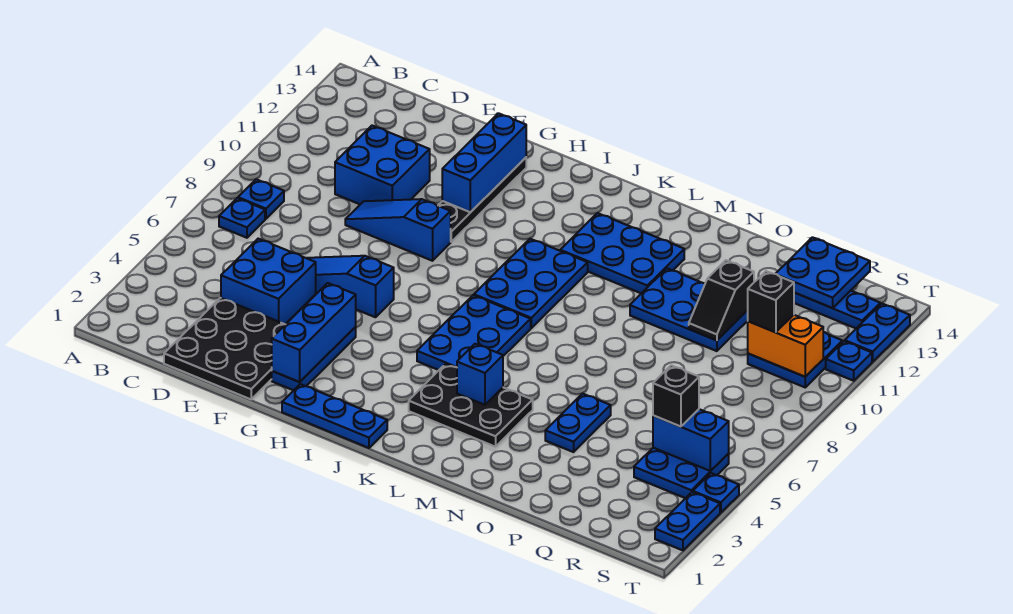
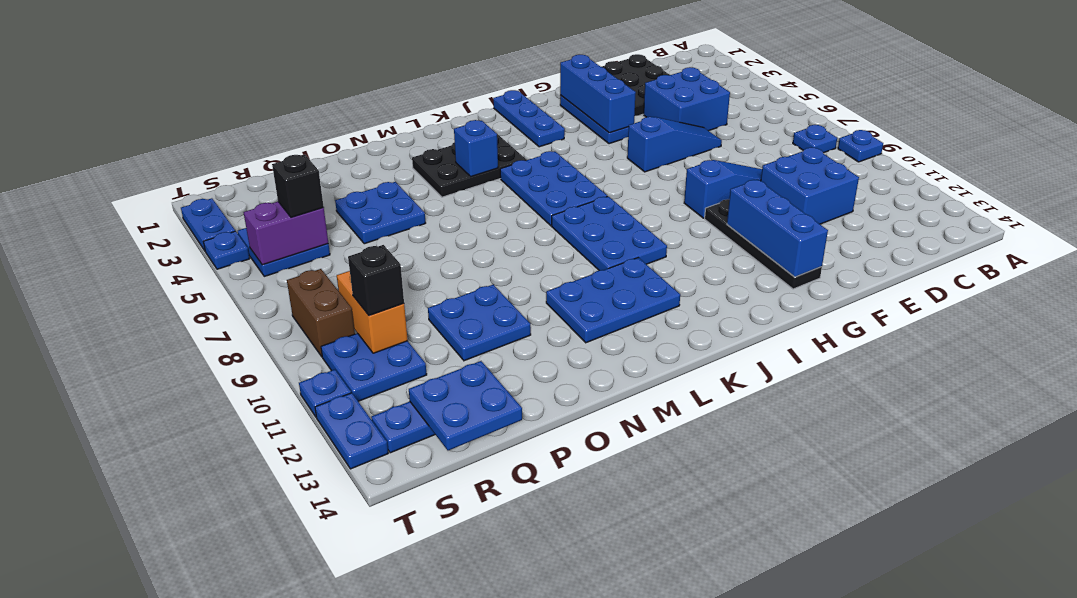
blue plate B7 level 1 -> blue plate A9 level 1
blue plate H1:J1 level 1 -> blue plate I1:I3 level 1
blue plate N10:P11 level 1 -> blue plate O10:P11 level 1
blue plate O4:O5 level 1 -> blue plate O4:P5 level 1
black slope P10:P11 level 2 top 11 -> none
blue brick R5:S5 level 2 -> purple brick R5:S5 level 2
orange brick R10:S10 level 2 -> orange brick R9:R10 level 2
none -> brown brick S8:S9 level 1

